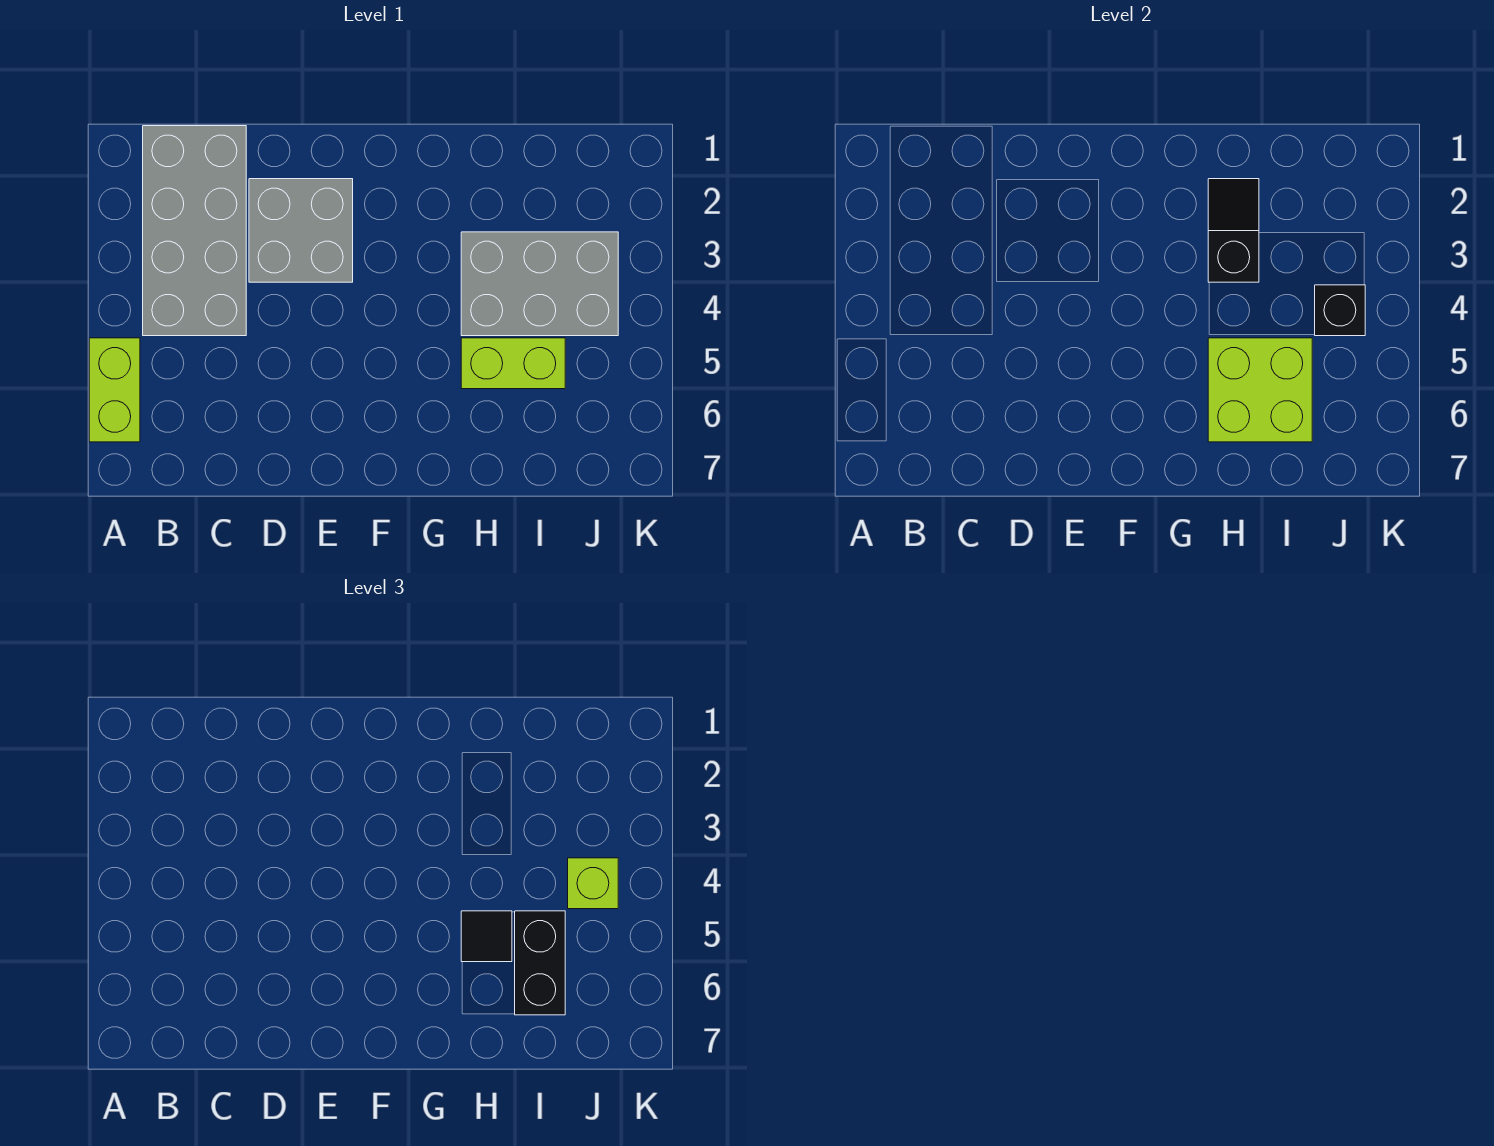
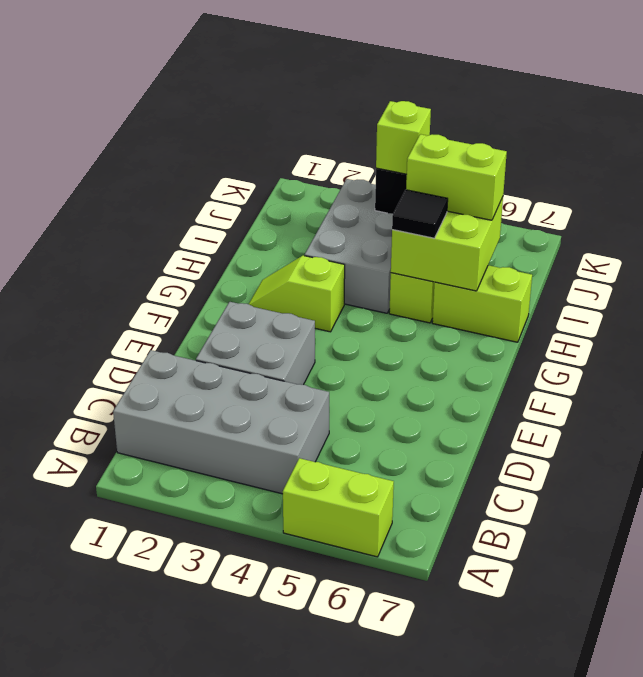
none -> lime slope G2:G3 level 1 top 3
black slope H2:H3 level 2 top 3 -> none
none -> lime brick H6:H7 level 1
black brick I5:I6 level 3 -> lime brick I5:I6 level 3

